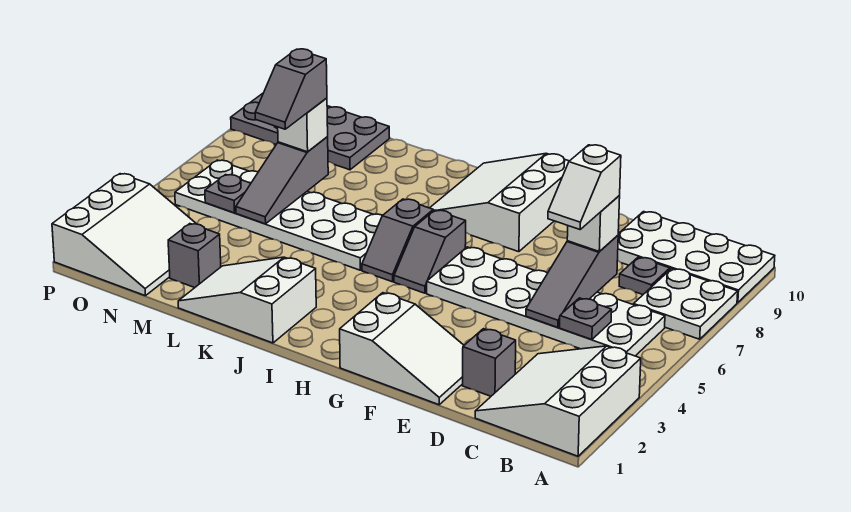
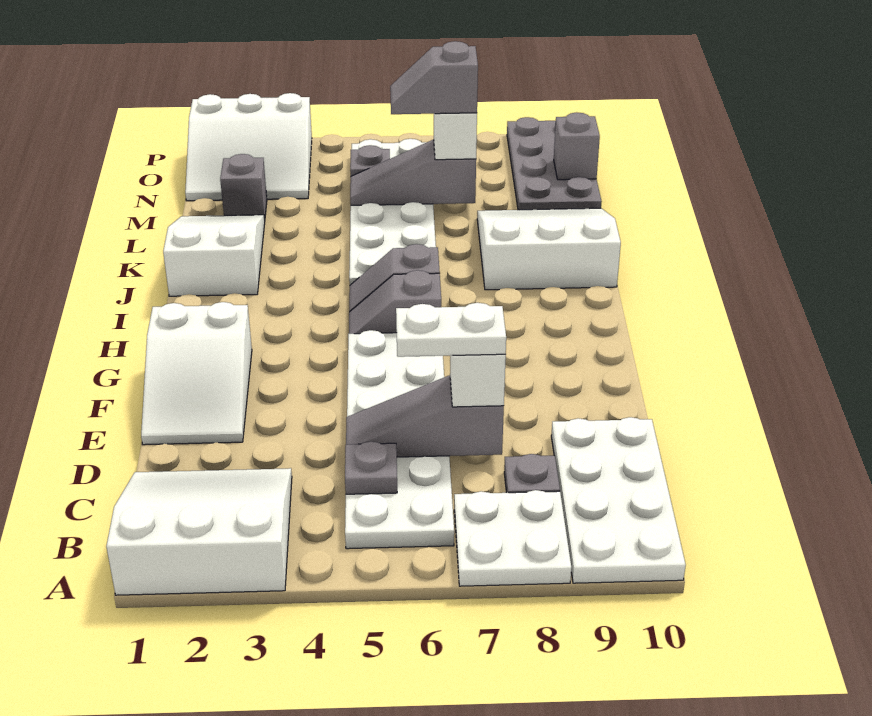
grey brick D2 level 1 -> grey brick N10 level 2
white slope D6:D7 level 4 top 7 -> white plate D6:D7 level 4
white slope G8:I10 level 1 top G -> white slope J8:L10 level 1 top J

